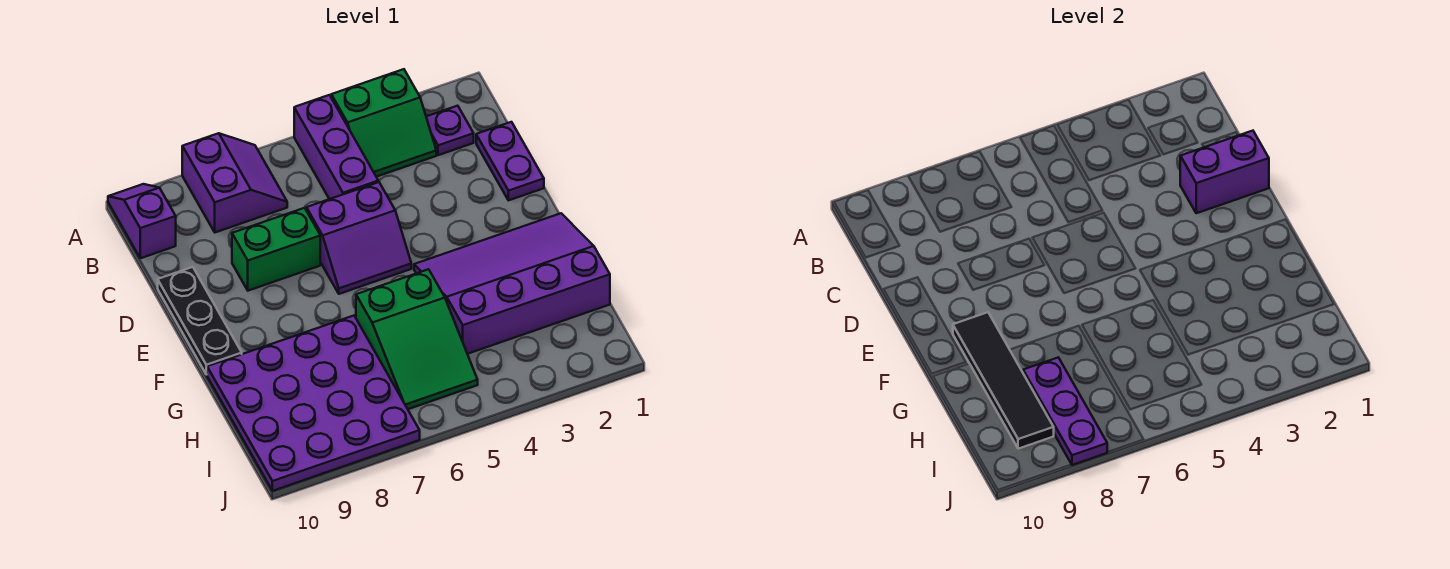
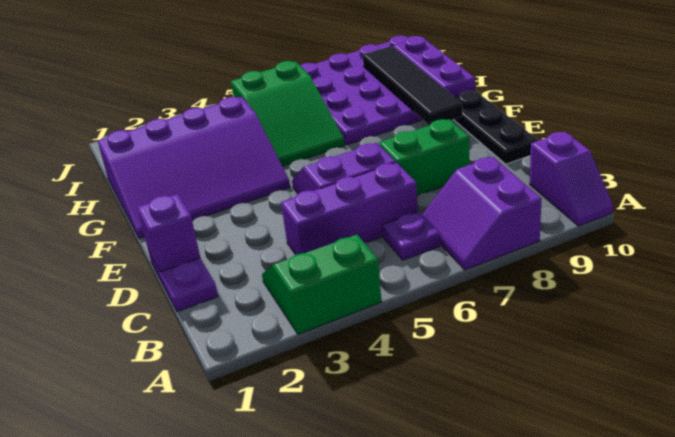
purple brick A5:C5 level 1 -> purple brick C4:C6 level 1
purple plate B2 level 1 -> purple plate B6 level 1
purple brick D1:D2 level 2 -> purple brick D1 level 2
green slope G5:I6 level 1 top G -> green slope G5:I6 level 1 top I
purple plate H8:J8 level 2 -> purple plate G10:I10 level 2

